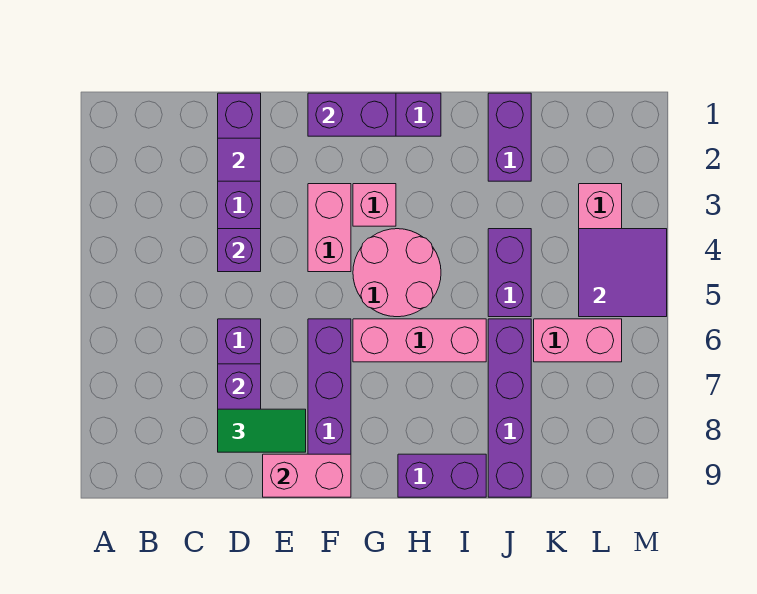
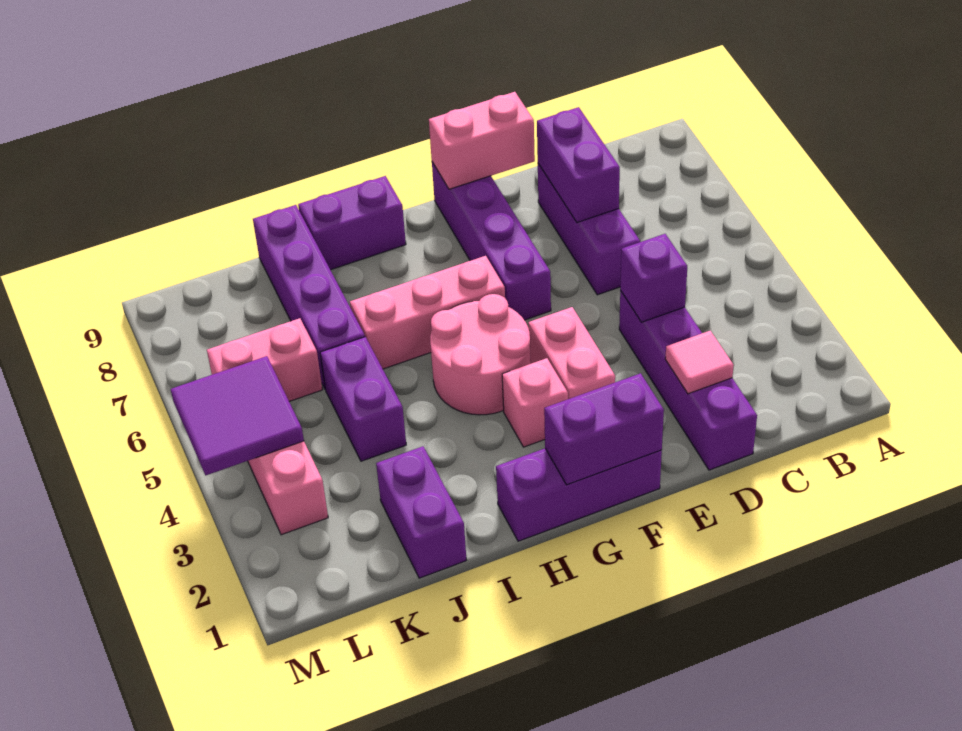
purple tile D2 level 2 -> pink tile D2 level 2
green tile D8:E8 level 3 -> none

